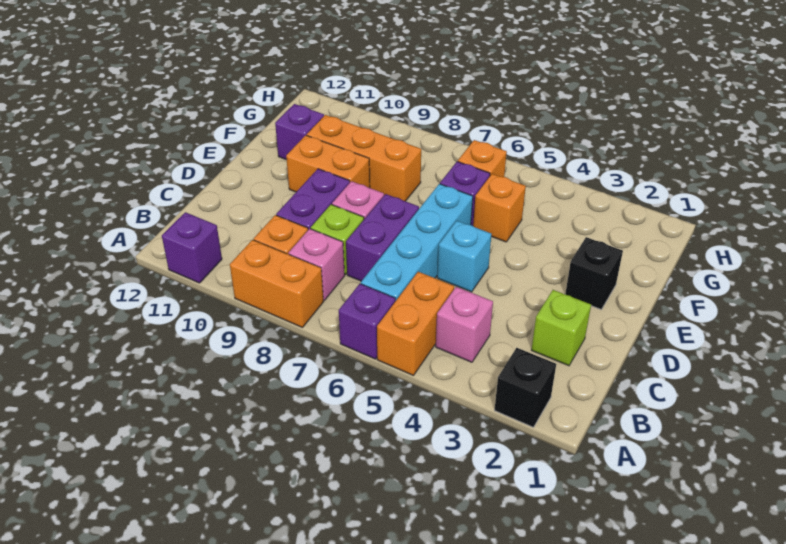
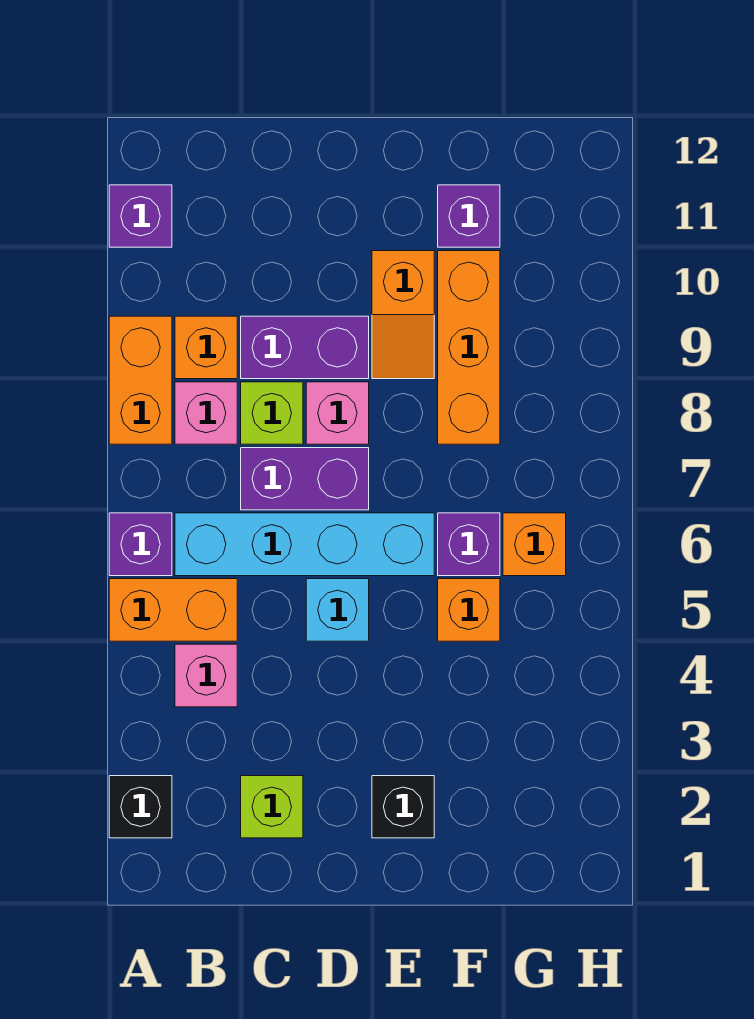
orange brick E9:E10 level 1 -> orange slope E9:E10 level 1 top 10

